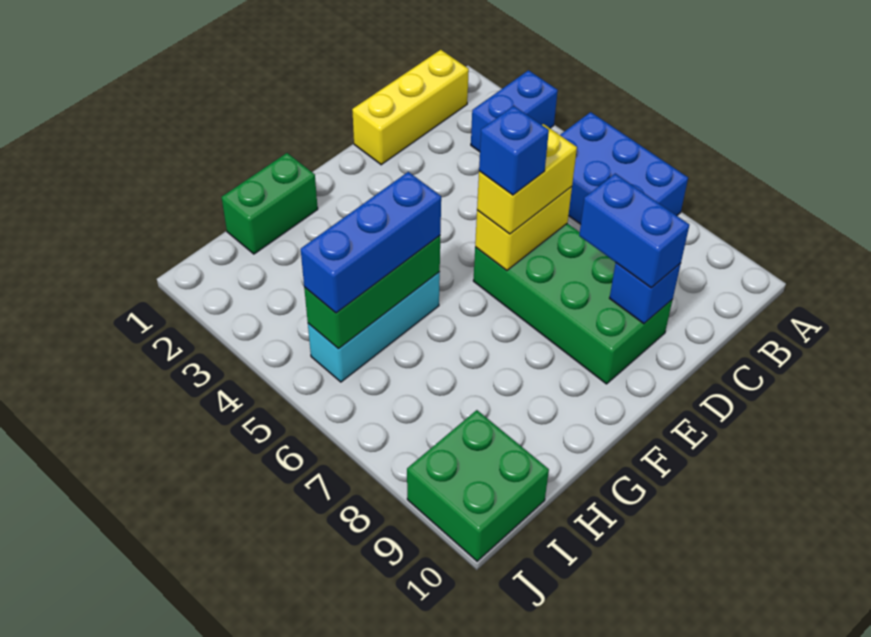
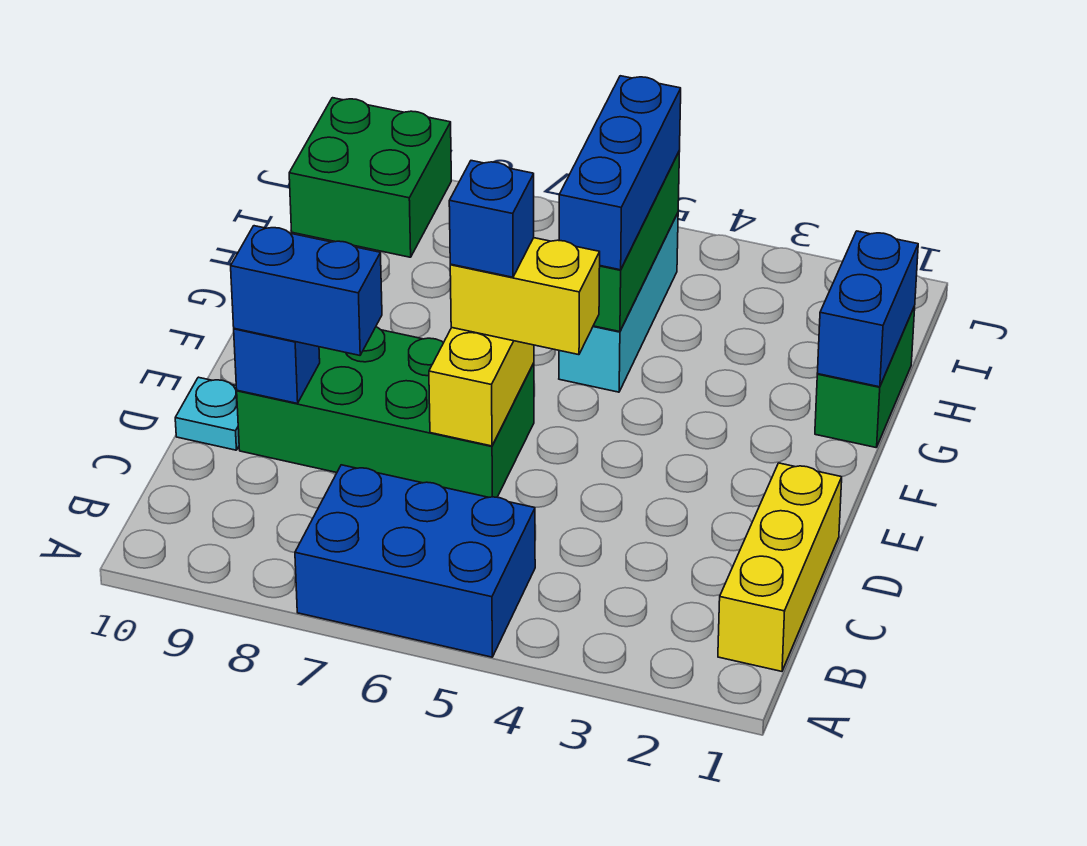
blue brick A3:B3 level 1 -> blue brick G1:H1 level 2
yellow brick D6:E6 level 3 -> yellow brick E5:E6 level 3
none -> cyan plate D10 level 1

